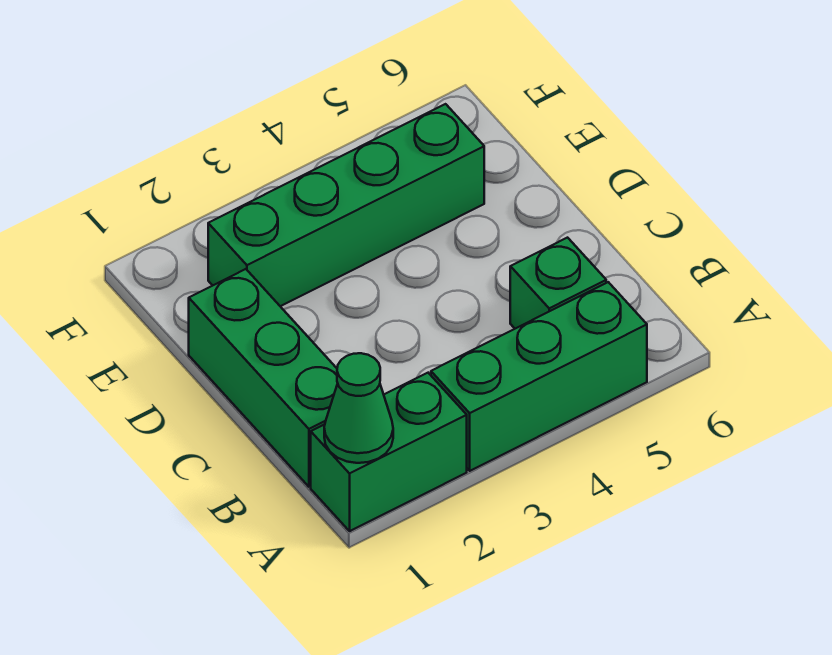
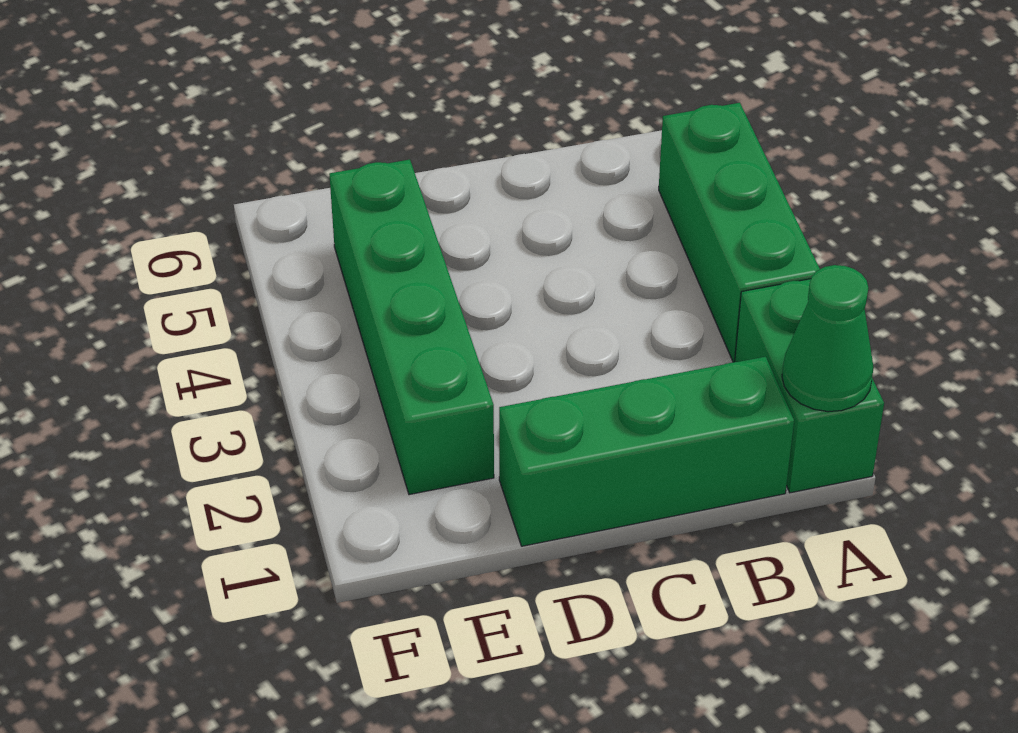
green brick B5 level 1 -> none

